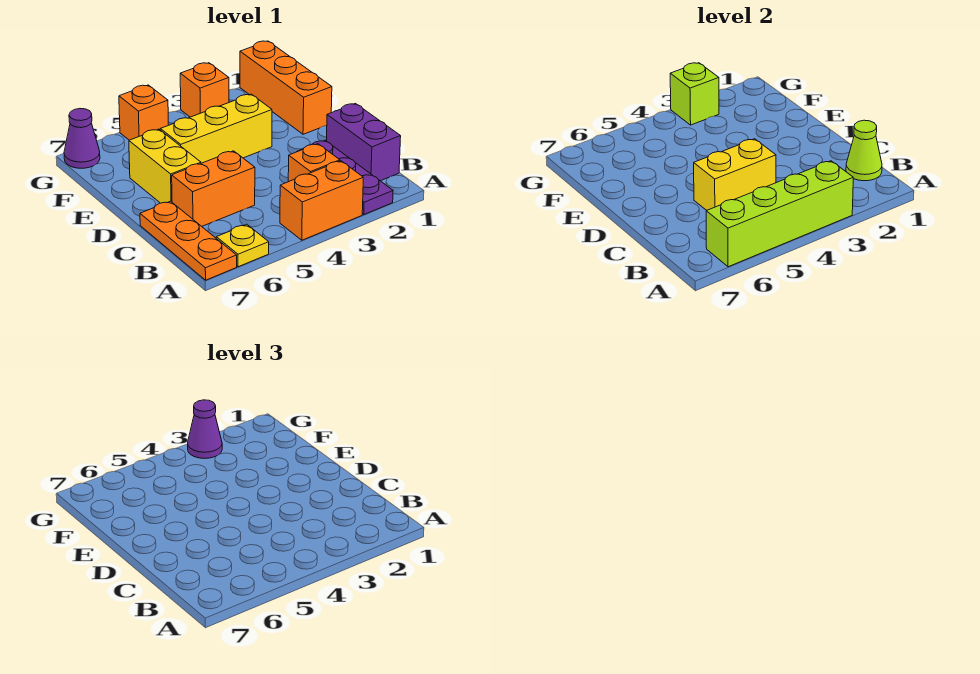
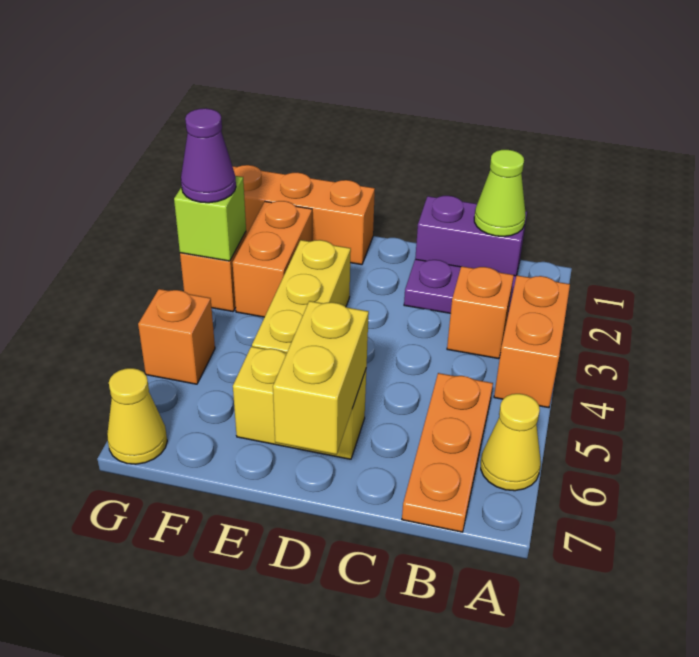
lime brick A3:A6 level 2 -> none
yellow plate A6 level 1 -> yellow cone A6 level 1
orange plate A7:C7 level 1 -> orange plate B5:B7 level 1
yellow brick C4:C5 level 2 -> yellow brick D6:D7 level 2
orange brick C5:C6 level 1 -> orange brick F2:F3 level 1
purple cone G7 level 1 -> yellow cone G7 level 1

